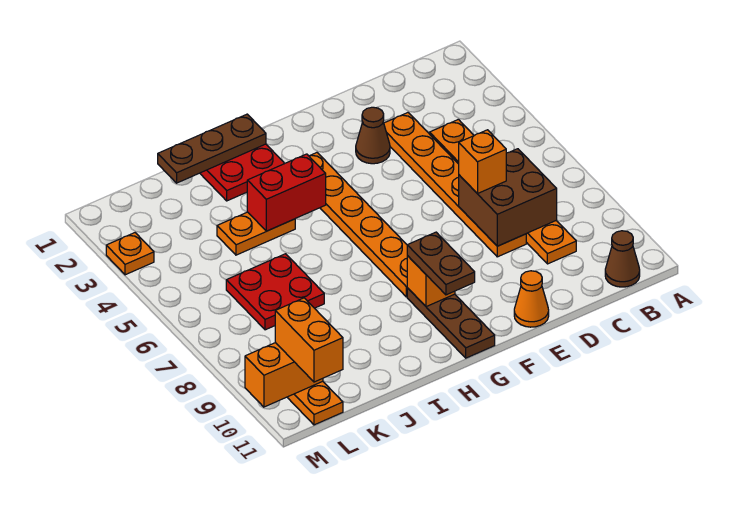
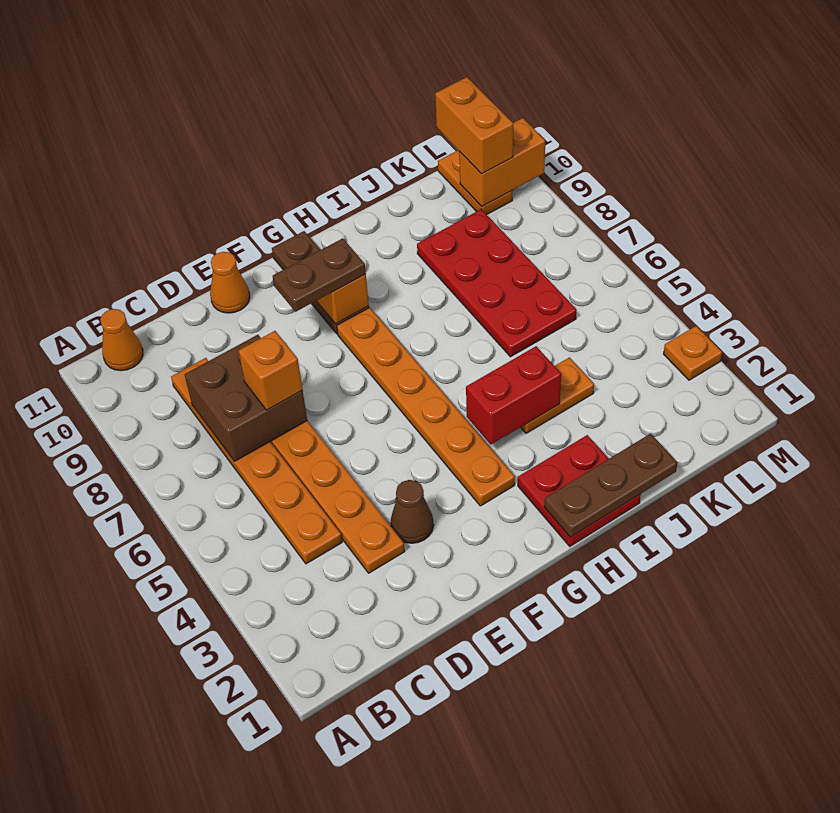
brown cone B11 level 1 -> orange cone B11 level 1
brown plate G9:G10 level 3 -> brown plate F9:G9 level 3
red plate J6:K7 level 1 -> red plate J6:K9 level 1

